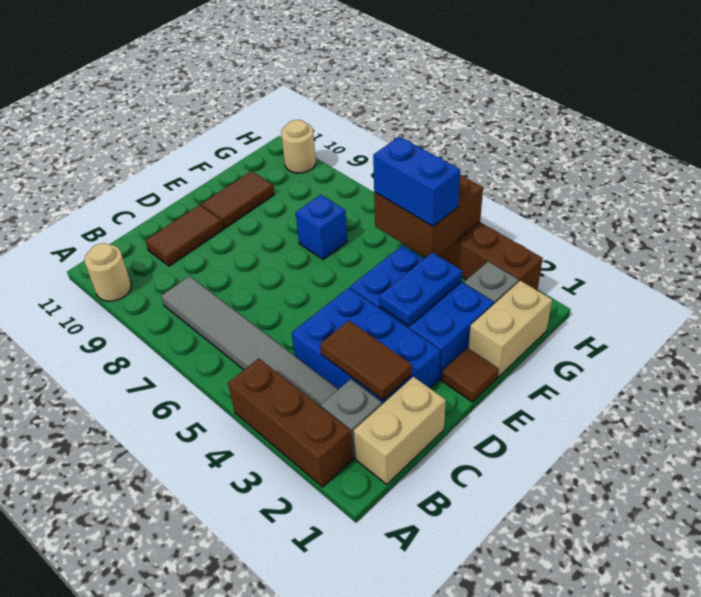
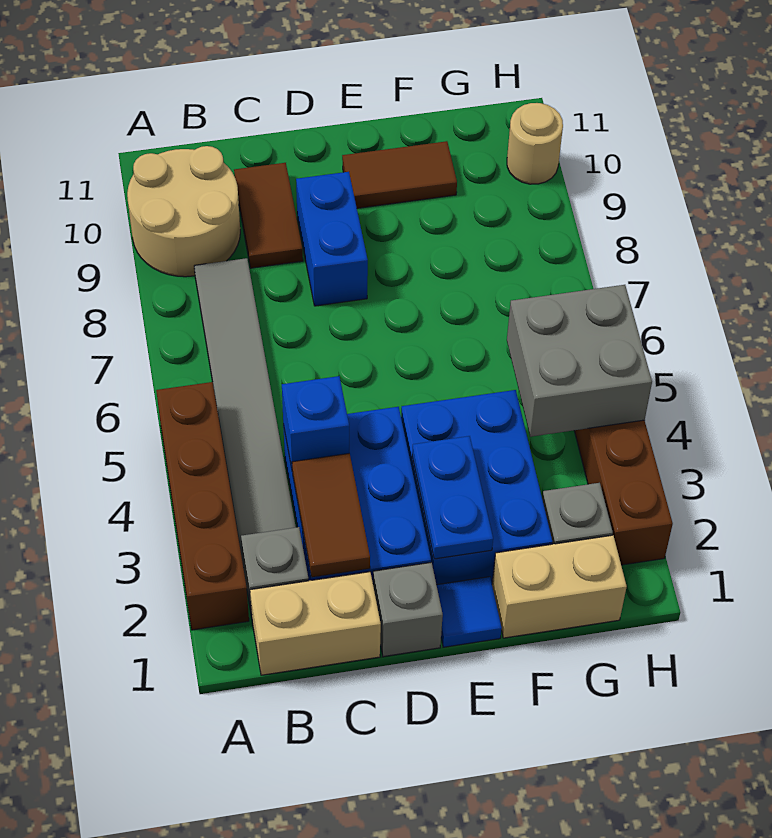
brown brick A2:A4 level 1 -> brown brick A2:A5 level 1
tan round brick A10 level 1 -> tan round brick A9:B10 level 1
brown tile C10:D10 level 1 -> brown tile C9:C10 level 1
none -> grey brick D1 level 1
brown tile E1 level 1 -> blue tile E1 level 1
blue plate E3:F3 level 2 -> blue plate E2:E3 level 2
blue brick F7 level 1 -> blue brick C4 level 2
brown brick G4:H5 level 2 -> grey brick G4:H5 level 2
blue brick G4:G5 level 3 -> blue brick D8:D9 level 1

